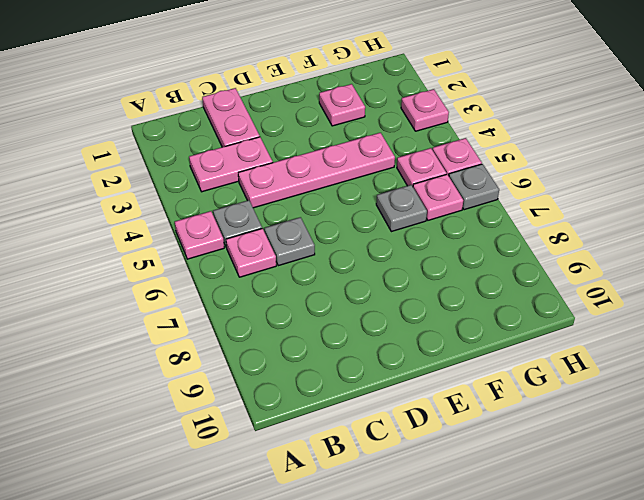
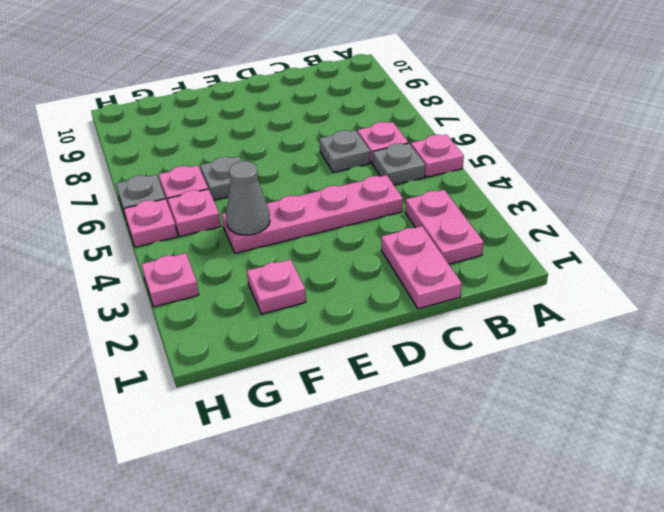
pink plate B3:C3 level 1 -> pink plate B2:B3 level 1
none -> grey cone F4 level 2

